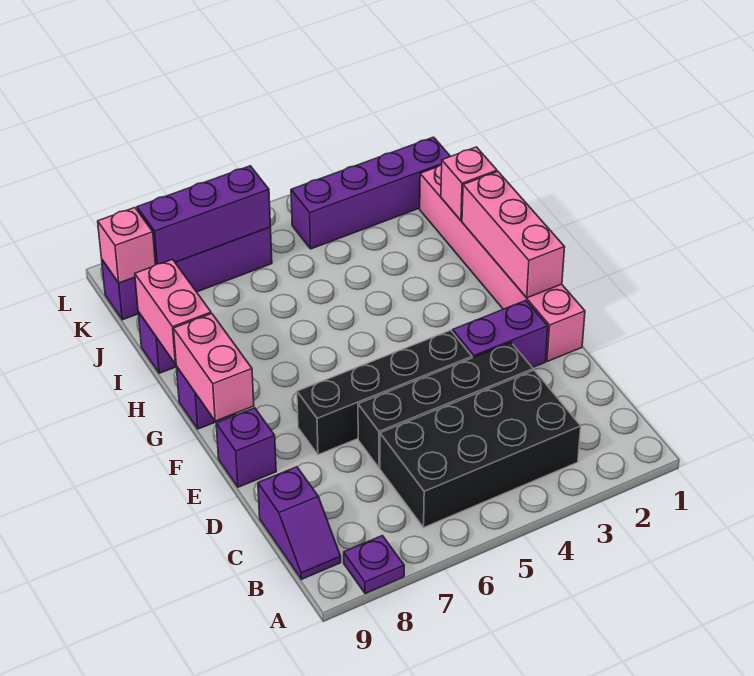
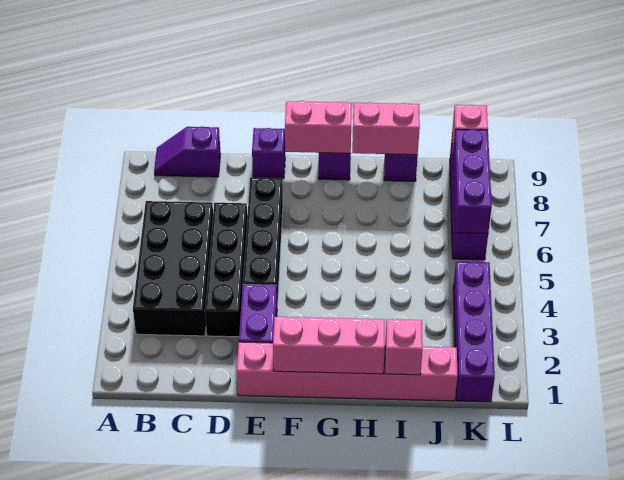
purple plate A8 level 1 -> none

